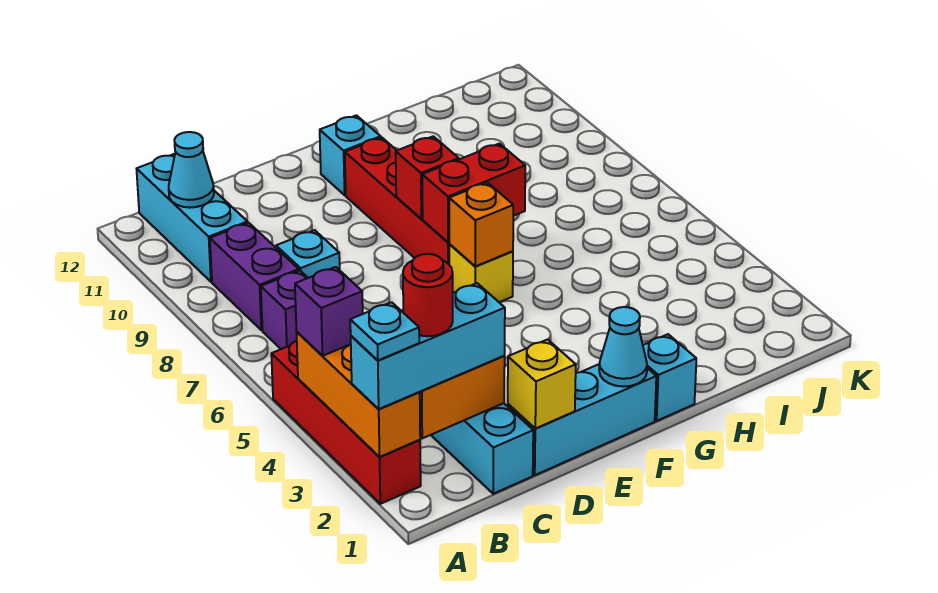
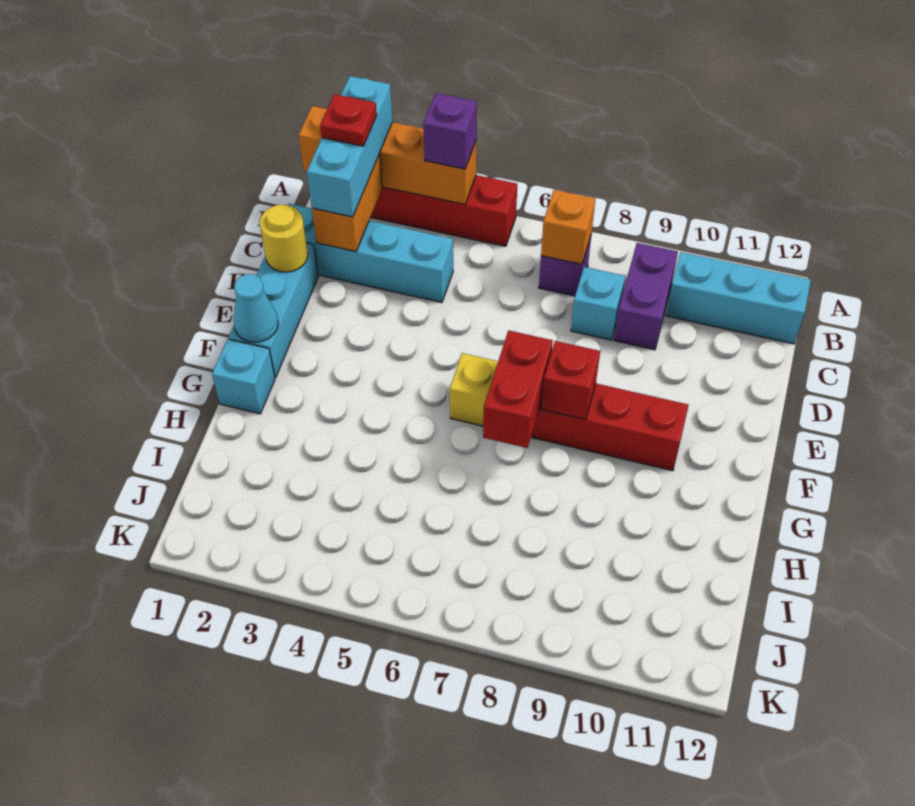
orange brick A2:A4 level 2 -> orange brick A1:A4 level 2
cyan plate A2 level 4 -> none
red round brick B2 level 4 -> red plate B2 level 4
purple brick B8:B9 level 1 -> purple brick B9:C9 level 1
cyan cone B11 level 2 -> none
yellow brick D1 level 2 -> yellow round brick D1 level 2
orange brick F6 level 2 -> orange brick B7 level 2
cyan brick F11 level 1 -> none

